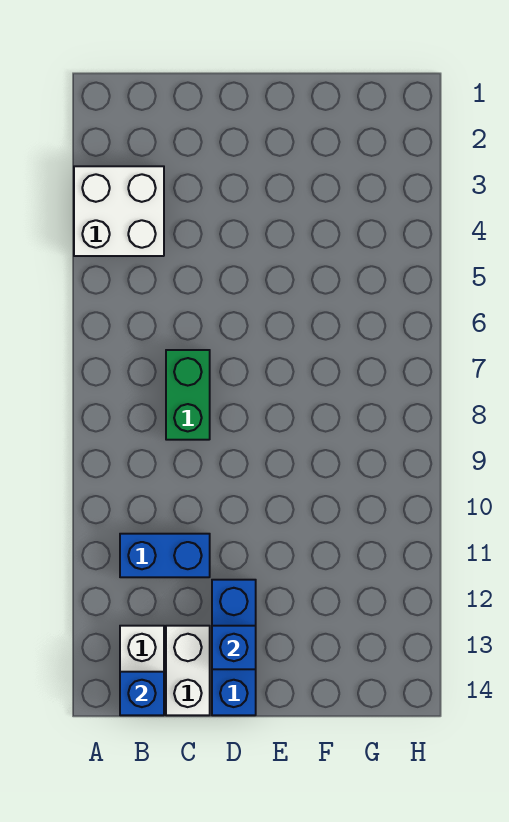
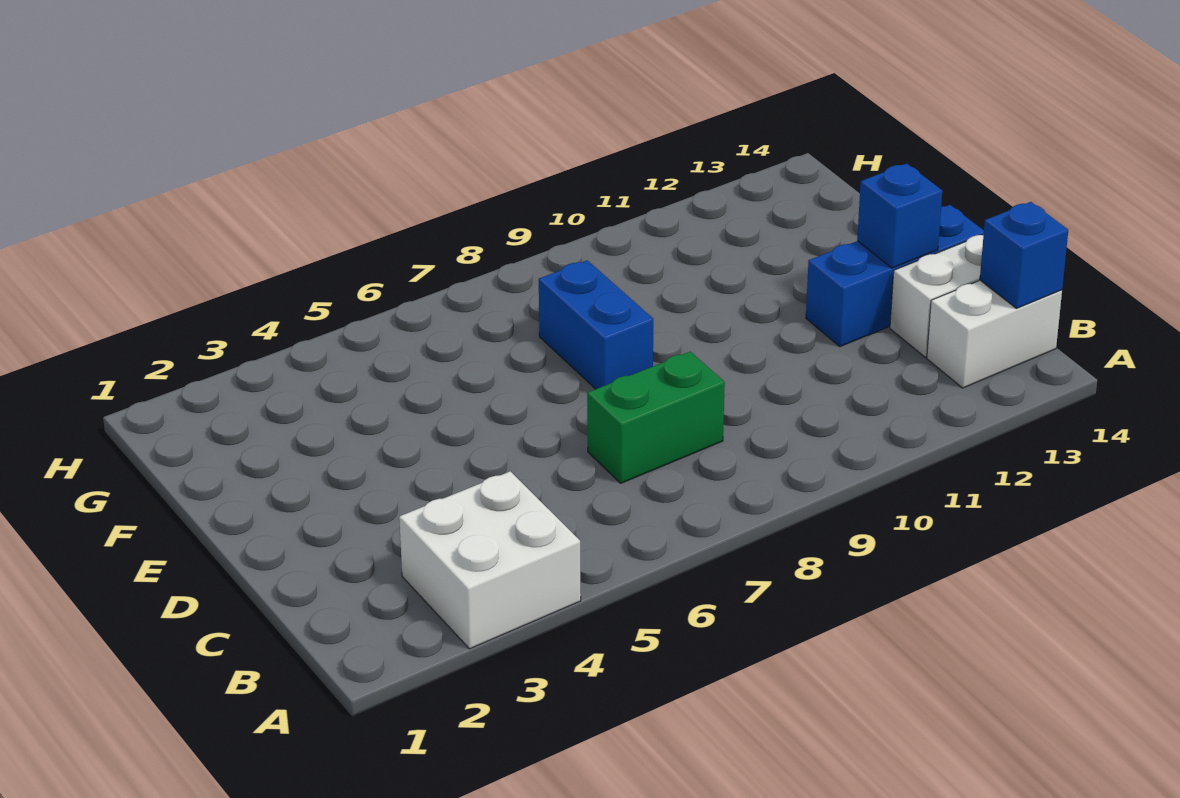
blue brick B11:C11 level 1 -> blue brick E8:F8 level 1

